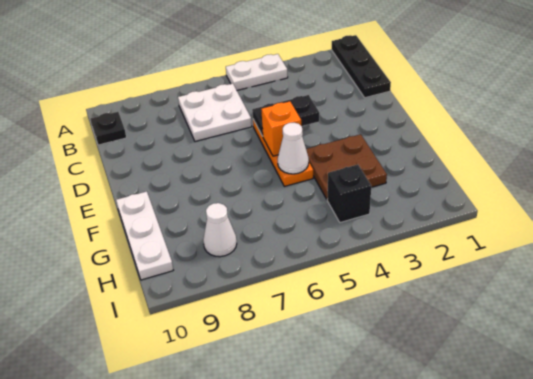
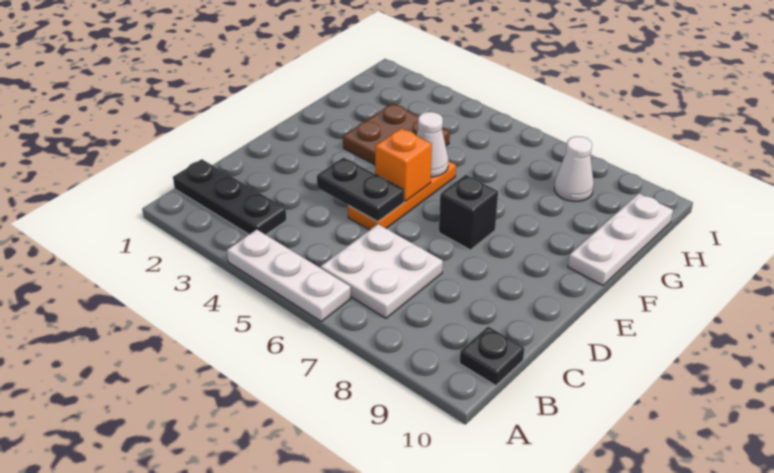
black plate A1:C1 level 1 -> black plate B1:B3 level 1
white plate A4:A5 level 1 -> white plate A4:A6 level 1
black brick H4 level 1 -> black brick E7 level 1

